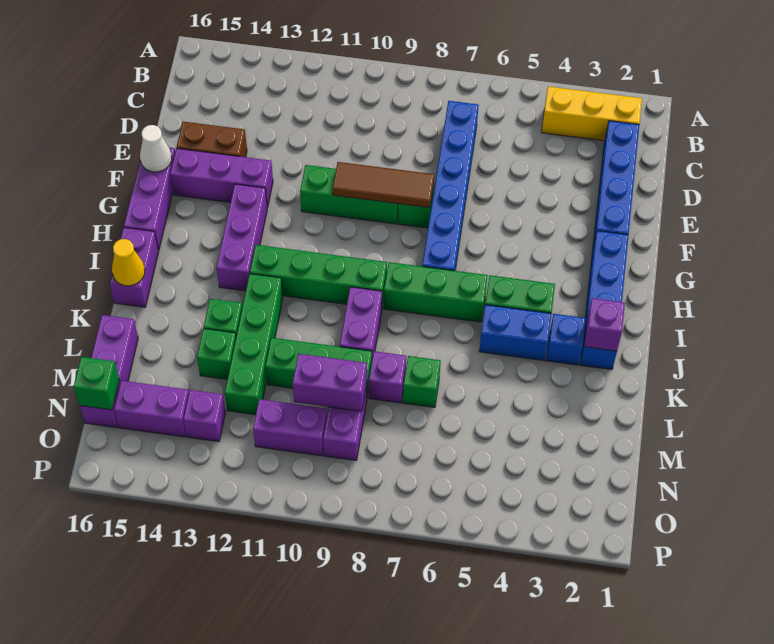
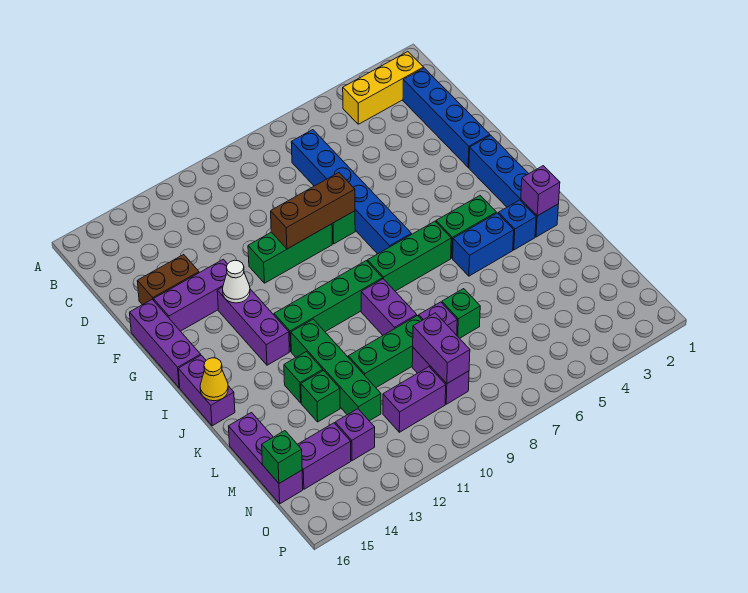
brown tile F8:F10 level 2 -> brown brick F8:F10 level 2
white cone F16 level 2 -> white cone G13 level 2
purple brick M9:M10 level 2 -> purple brick M9:N9 level 2

